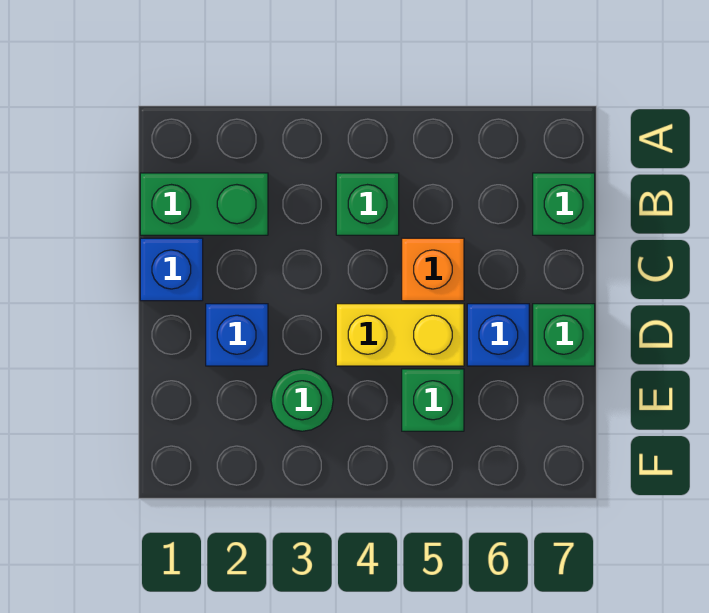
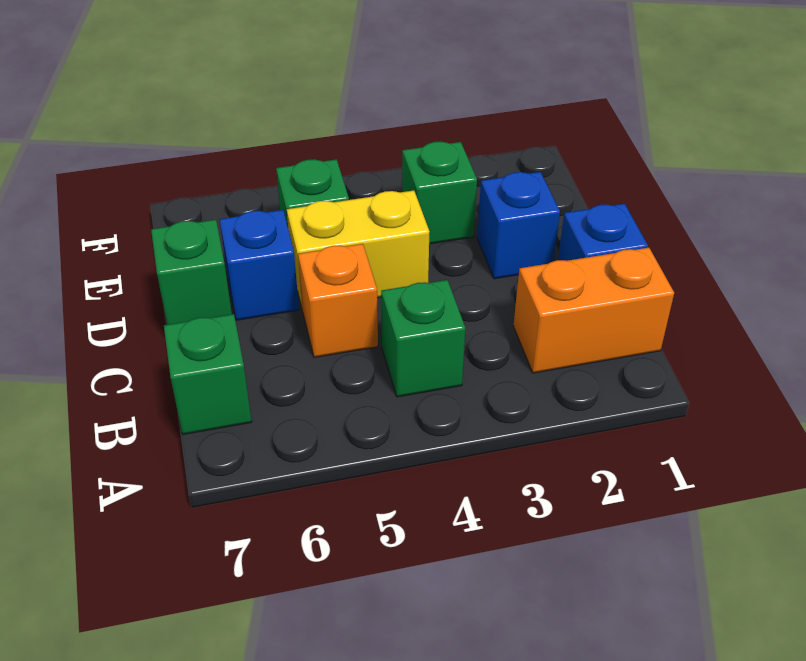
green brick B1:B2 level 1 -> orange brick B1:B2 level 1
green round brick E3 level 1 -> green brick E3 level 1

